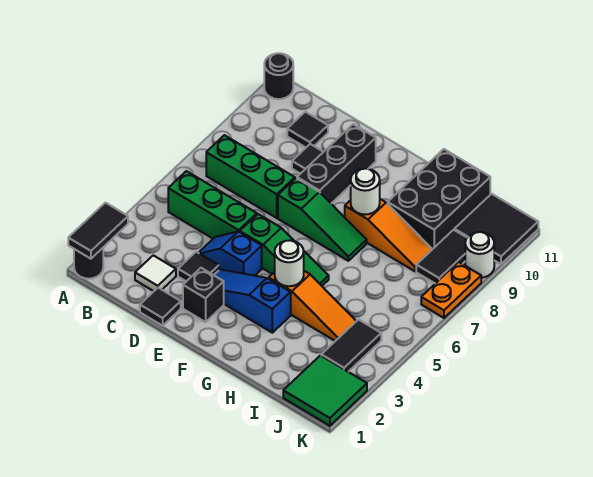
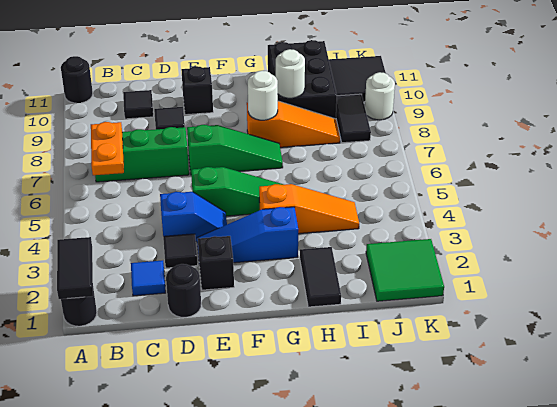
green brick B5:D5 level 1 -> none
white tile C2 level 1 -> blue tile C2 level 1
black tile D1 level 1 -> black round brick D1 level 1
blue slope D4:E4 level 1 top E -> blue slope D4:E4 level 1 top D
black brick E8:E10 level 1 -> black brick E10 level 1
white round brick G4 level 2 -> white round brick H9 level 2
black tile J3:J4 level 1 -> black tile H1:H2 level 1
orange plate K7:K8 level 1 -> orange plate B6:B7 level 2

